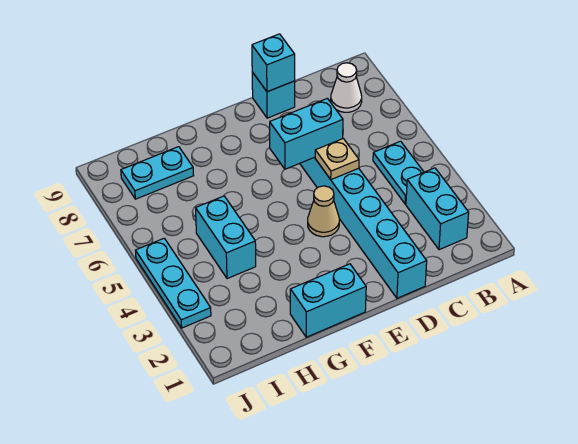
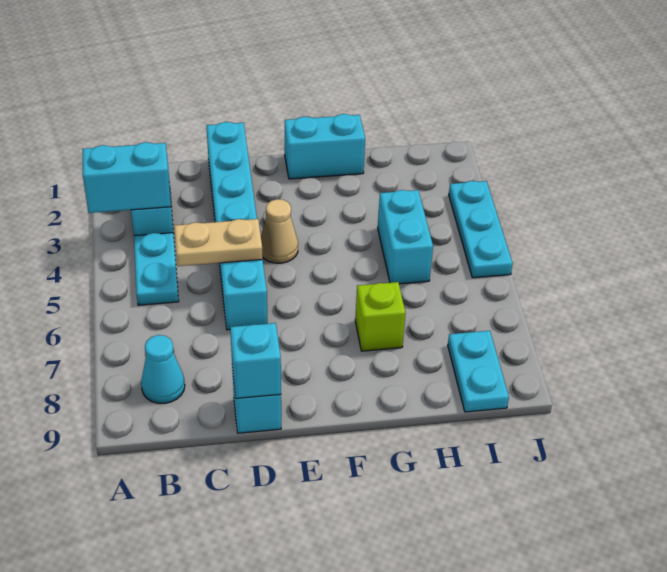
white cone B8 level 1 -> cyan cone B8 level 1
tan plate D5 level 2 -> tan plate C5:D5 level 2
cyan brick D6:E6 level 2 -> cyan brick A3:B3 level 2
none -> lime brick G7 level 1
cyan plate H8:I8 level 1 -> cyan plate I8:I9 level 1

